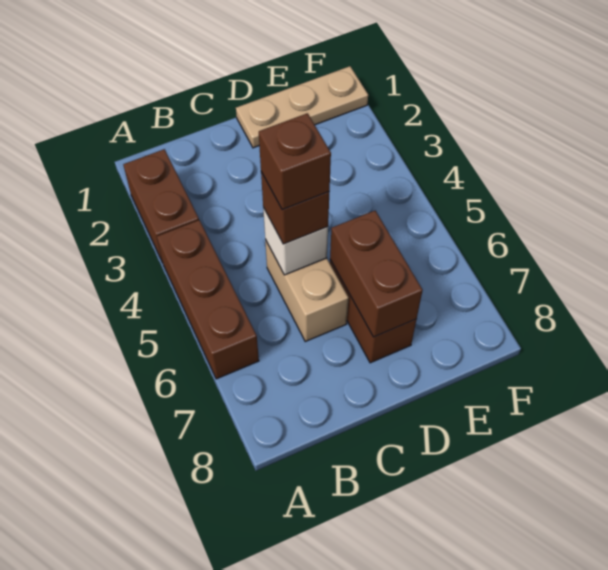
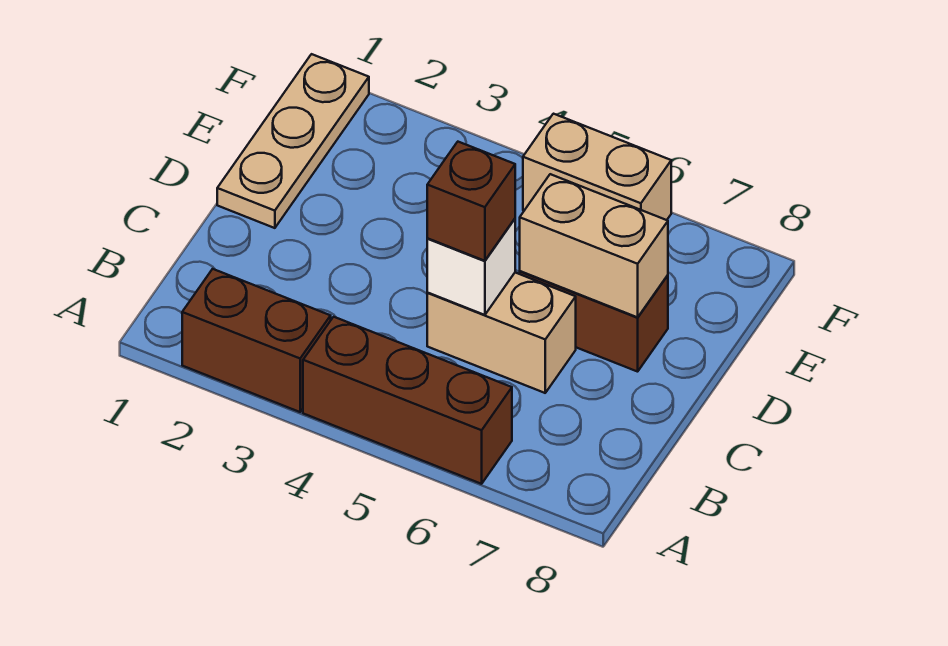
brown brick C5 level 4 -> none
brown brick D6:D7 level 2 -> tan brick D6:D7 level 2
none -> tan brick F5:F6 level 1

